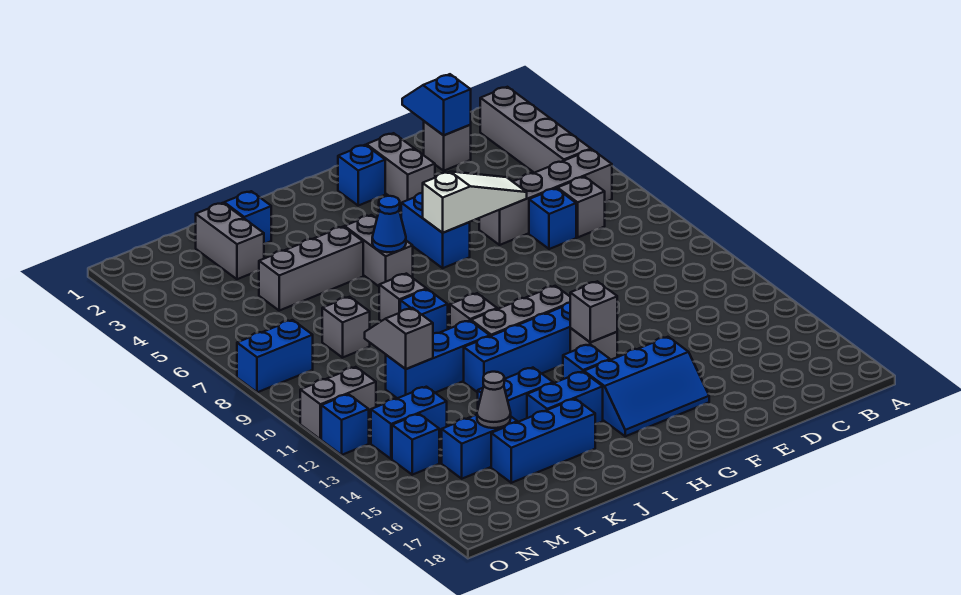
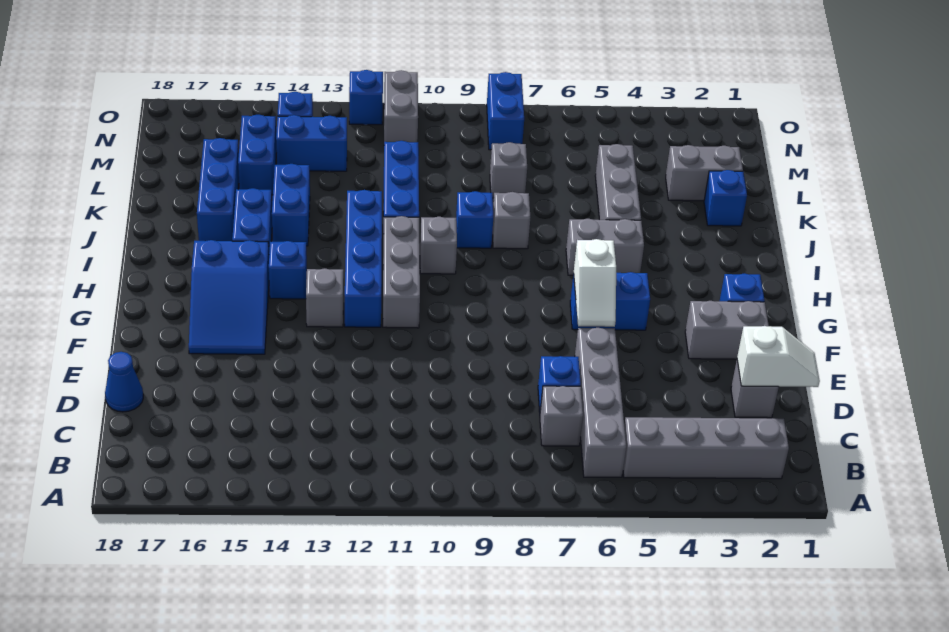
blue slope D1:D2 level 2 top 2 -> white slope D1:D2 level 2 top 2
white slope E6:G6 level 2 top G -> white slope F6:G6 level 2 top G
blue slope F15:H16 level 1 top 15 -> blue slope F15:H16 level 1 top H
grey brick G13 level 2 -> none
blue cone I6 level 2 -> blue cone D18 level 1
grey slope L10:L11 level 2 top 11 -> none
grey cone L15 level 2 -> none
blue brick M13:N13 level 1 -> blue brick M13:M14 level 1

